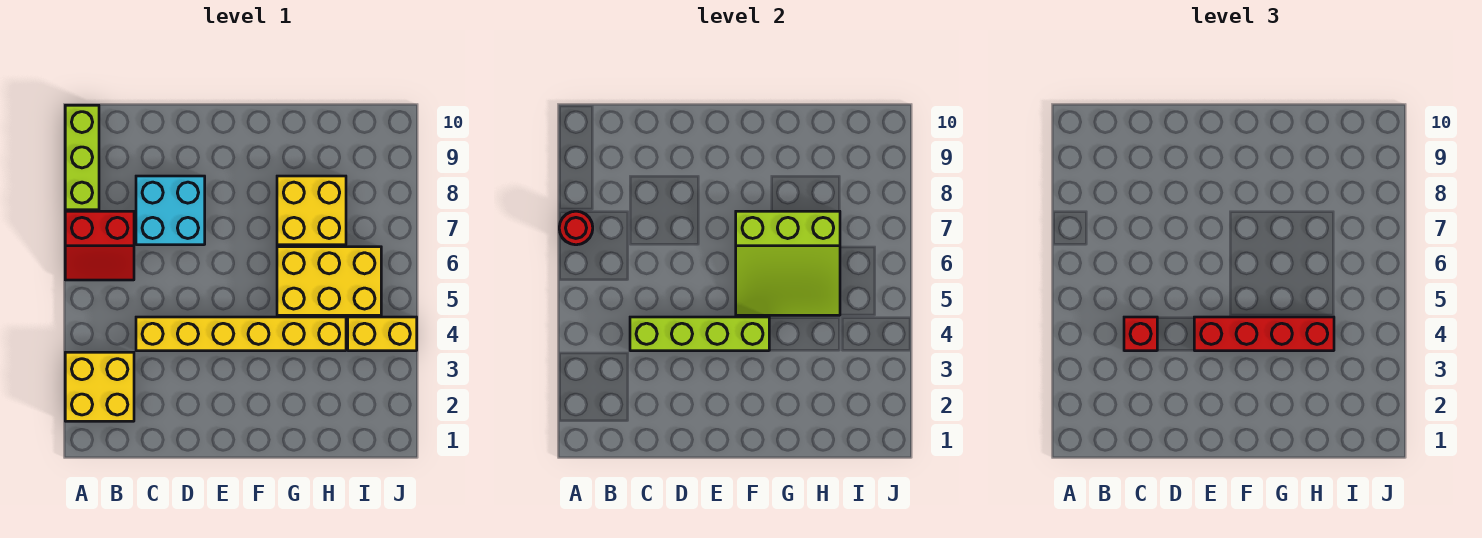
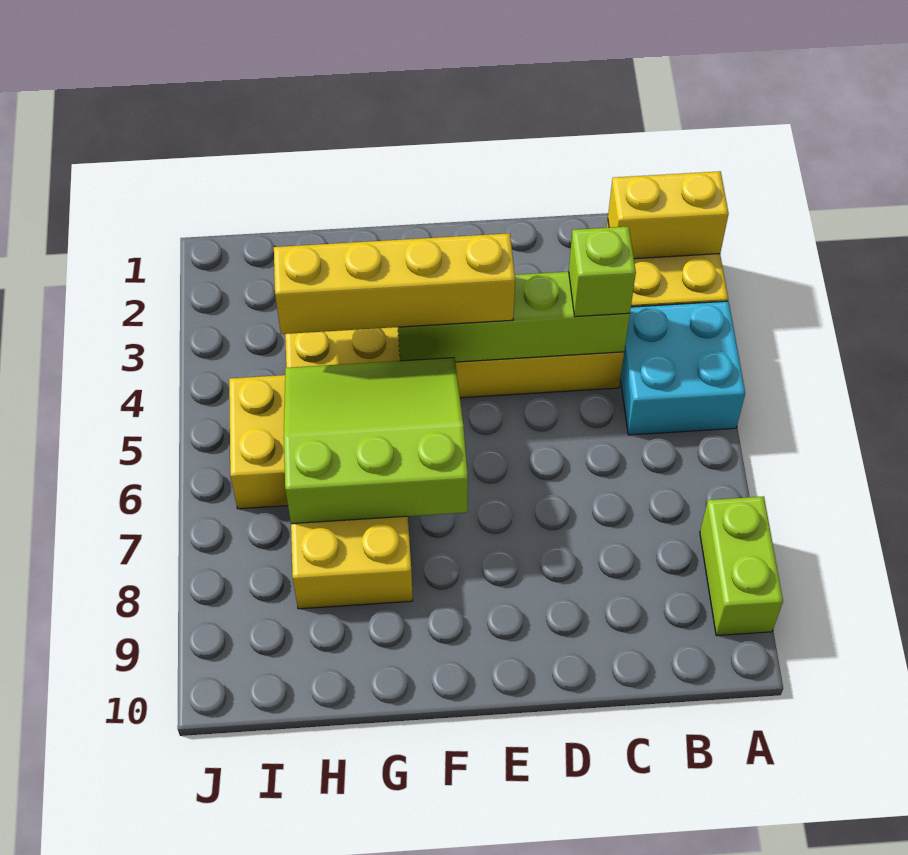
red slope A6:B7 level 1 top 7 -> none
red round brick A7 level 2 -> none
lime brick A8:A10 level 1 -> lime brick A8:A9 level 1
red brick C4 level 3 -> lime brick C4 level 3
cyan brick C7:D8 level 1 -> cyan brick A4:B5 level 1
red brick E4:H4 level 3 -> yellow brick E4:H4 level 3
yellow brick I4:J4 level 1 -> yellow brick A2:B2 level 2

